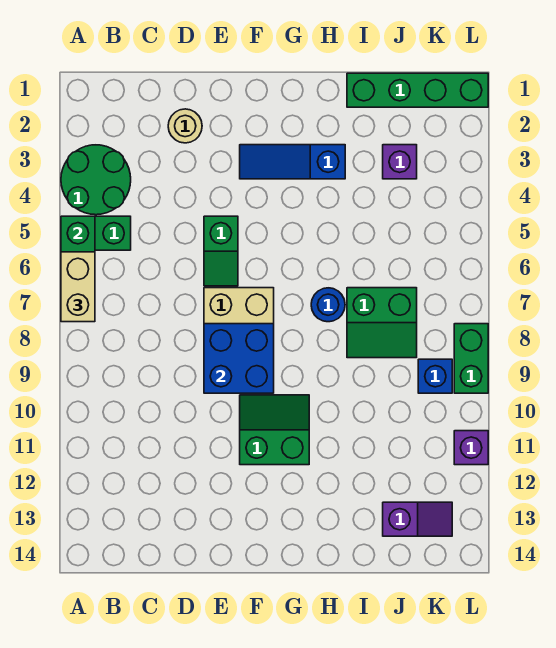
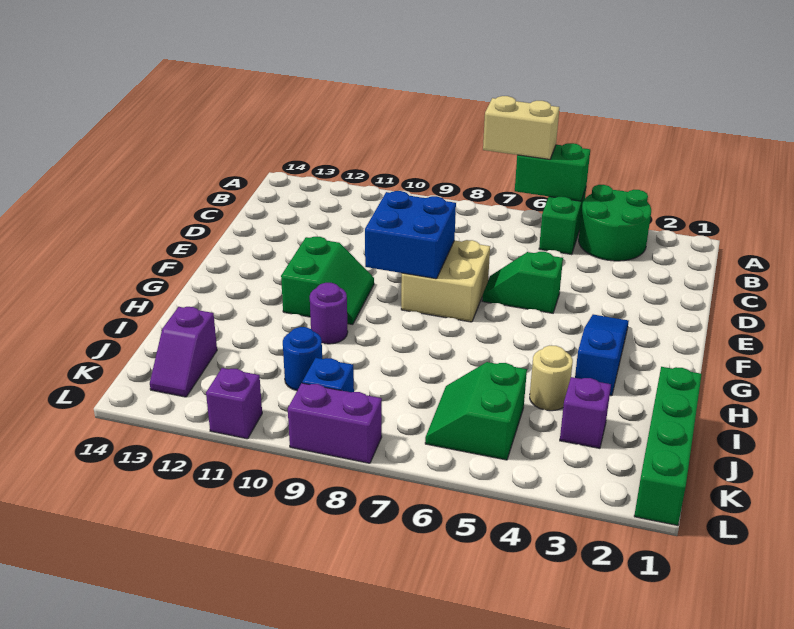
tan round brick D2 level 1 -> tan round brick I4 level 1
blue round brick H7 level 1 -> blue round brick J10 level 1
none -> purple round brick H10 level 1
green slope I7:J8 level 1 top 7 -> green slope J5:K6 level 1 top 5
green brick L8:L9 level 1 -> purple brick L8:L9 level 1

